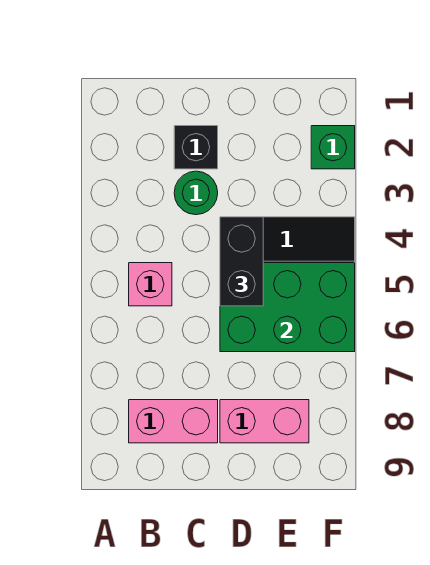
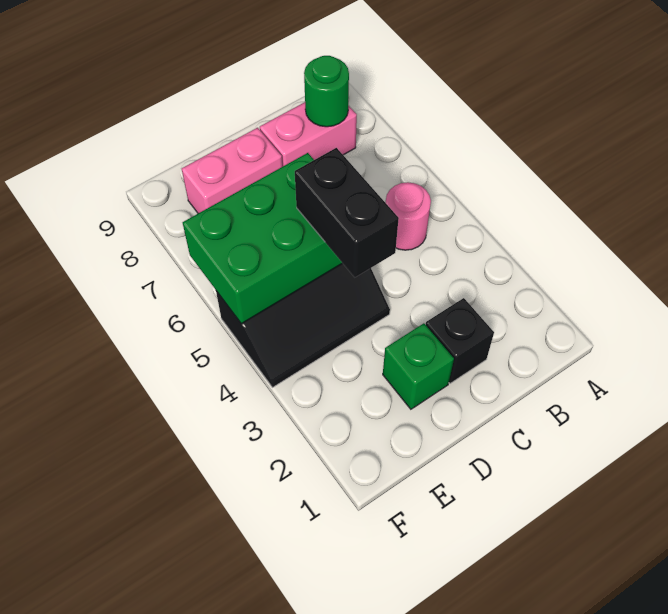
pink brick B5 level 1 -> pink round brick B5 level 1
green round brick C3 level 1 -> green round brick B8 level 2
green brick F2 level 1 -> green brick D2 level 1

